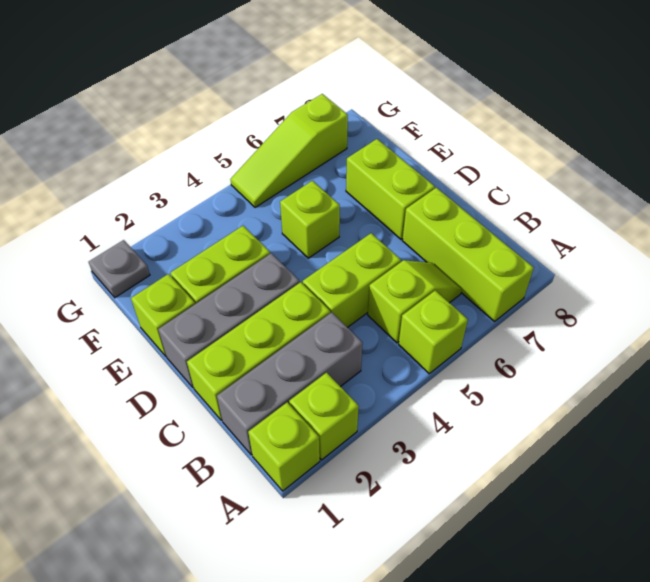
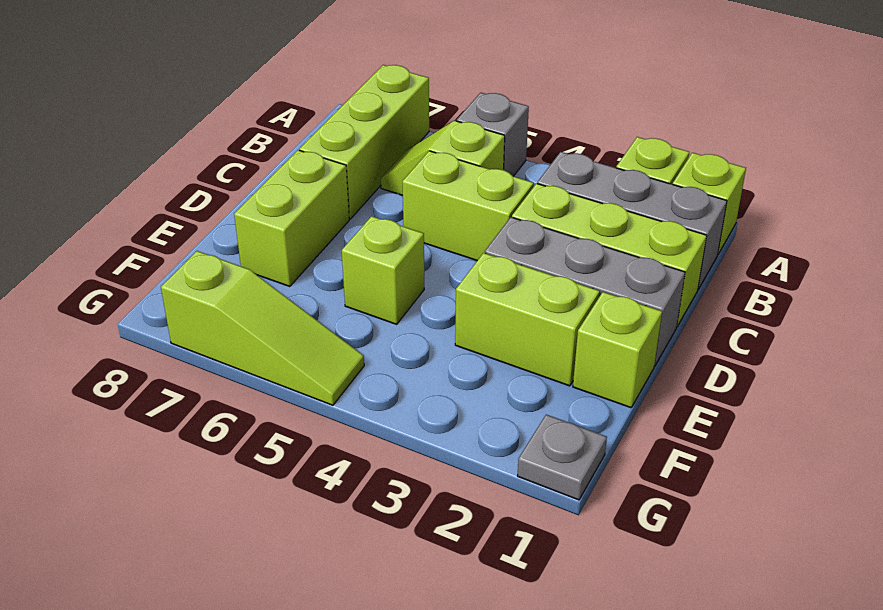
lime brick A5 level 1 -> grey brick A5 level 1

